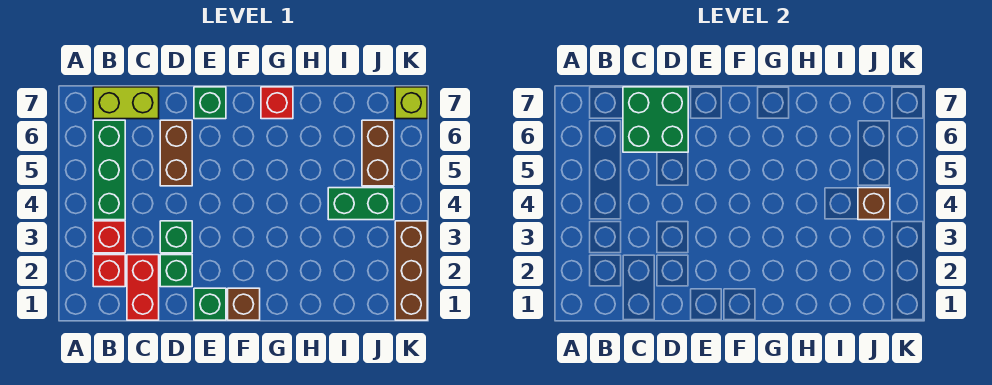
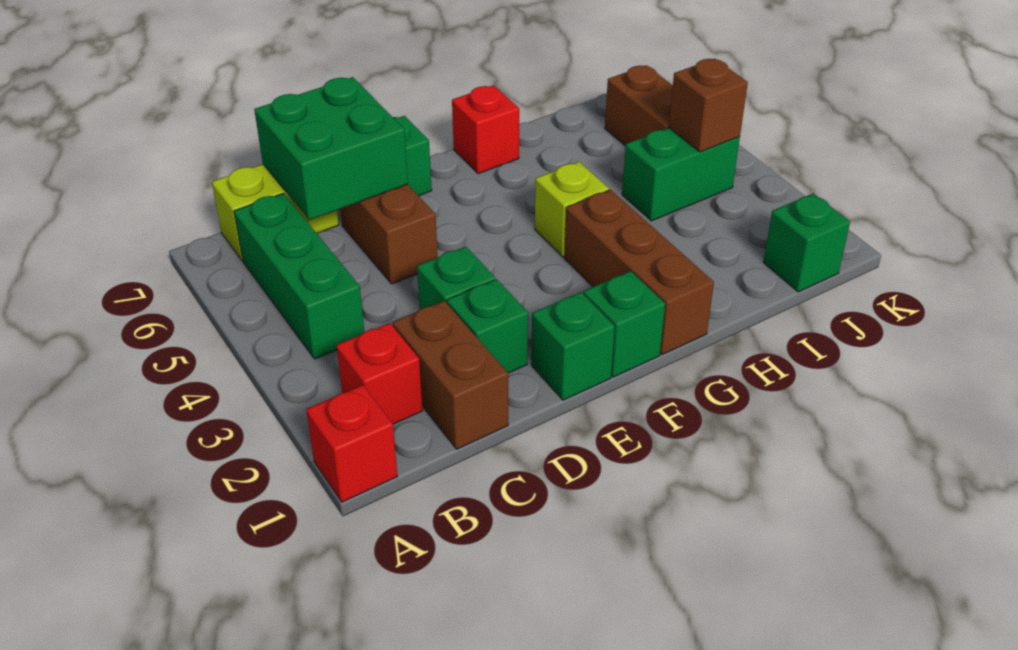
red brick B3 level 1 -> red brick A1 level 1
red brick C1:C2 level 1 -> brown brick C1:C2 level 1
brown brick F1 level 1 -> green brick F1 level 1
none -> green brick J1 level 1
brown brick K1:K3 level 1 -> brown brick G1:G3 level 1
lime brick K7 level 1 -> lime brick G4 level 1

